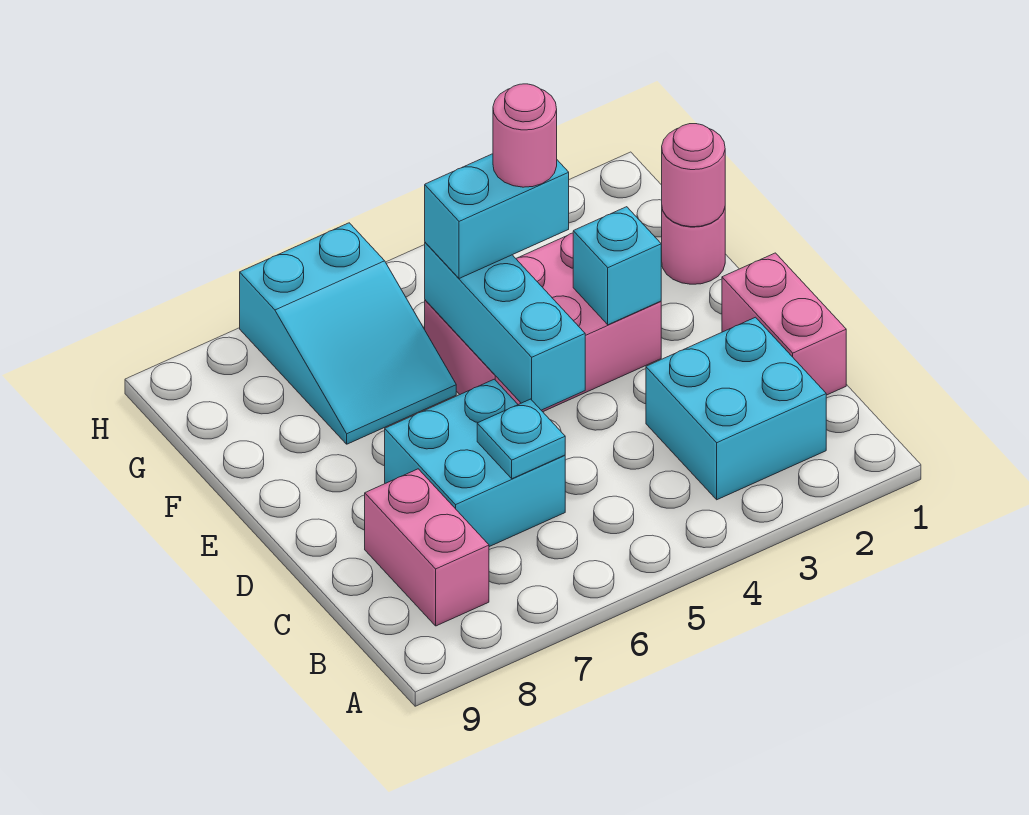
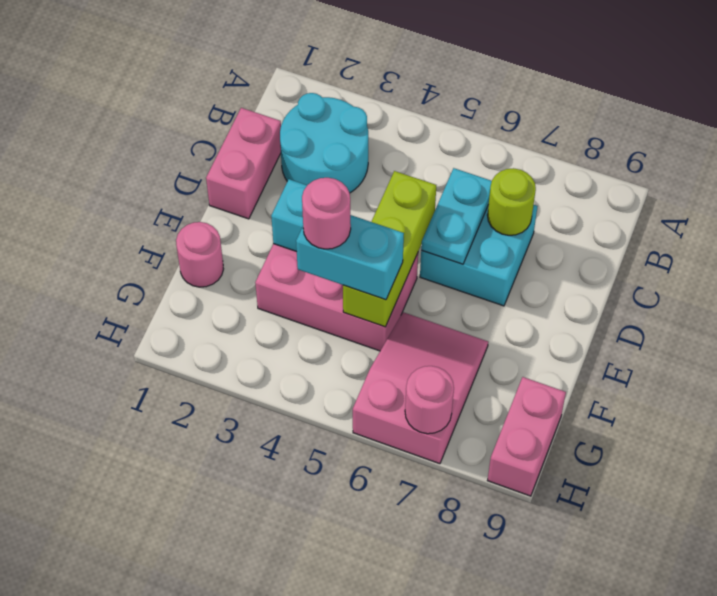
cyan brick B2:C3 level 1 -> cyan round brick B2:C3 level 1
pink brick B8:C8 level 1 -> pink brick G9:H9 level 1
cyan plate C6 level 2 -> cyan plate C6:D6 level 2
none -> lime round brick C7 level 2
cyan brick D5:F5 level 2 -> lime brick D5:F5 level 2
pink round brick F1 level 2 -> pink round brick H7 level 2
cyan slope F6:H7 level 1 top H -> pink slope F6:H7 level 1 top H

